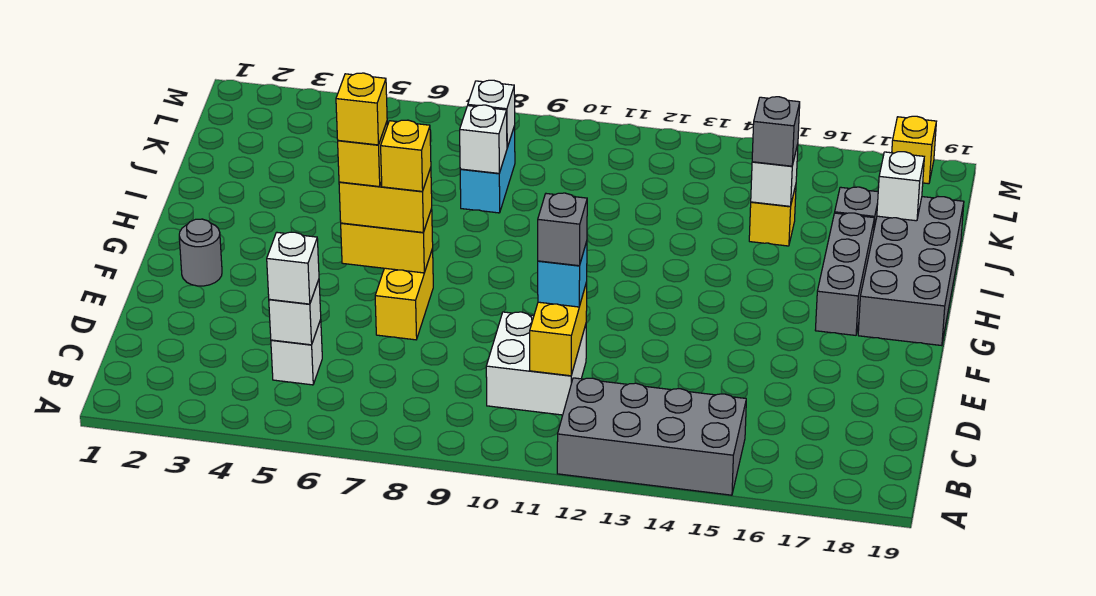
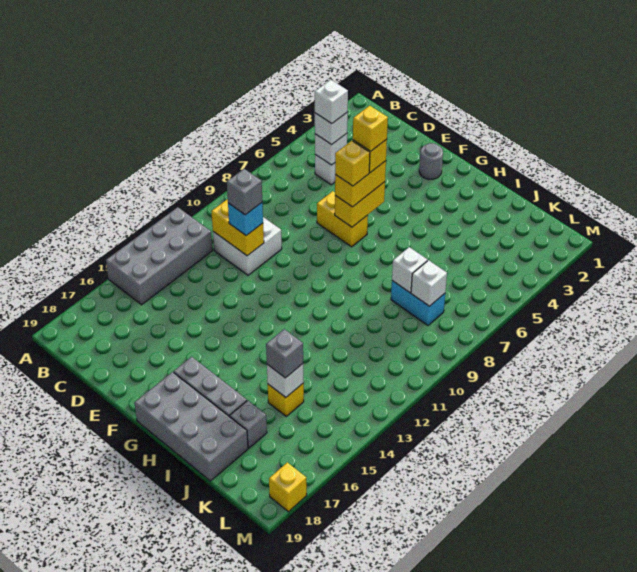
white brick J18 level 2 -> white brick C5 level 4

